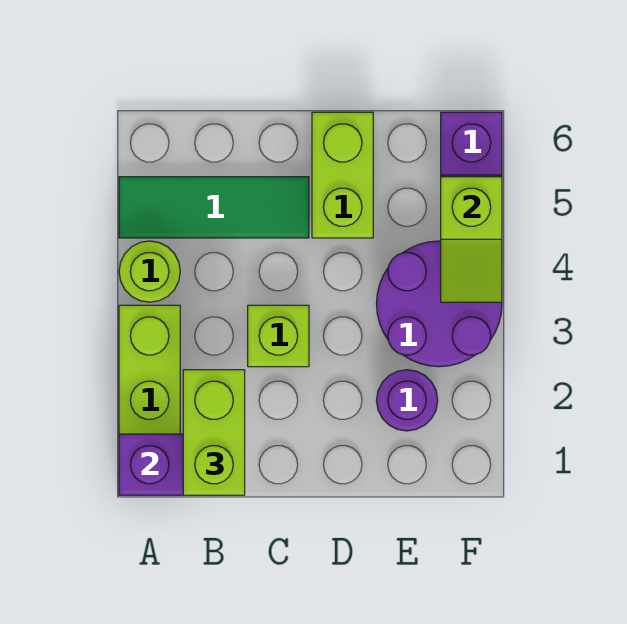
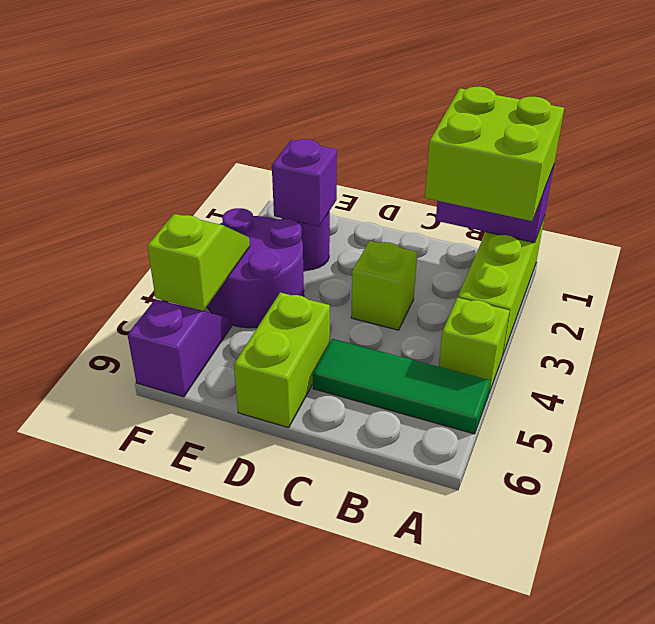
lime round brick A4 level 1 -> lime brick A4 level 1
lime brick B1:B2 level 3 -> lime brick A1:B2 level 3
none -> purple brick E2 level 2

